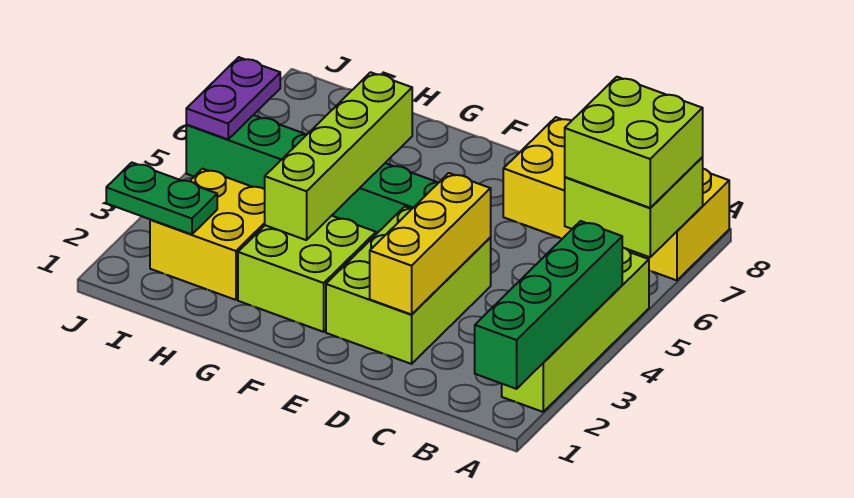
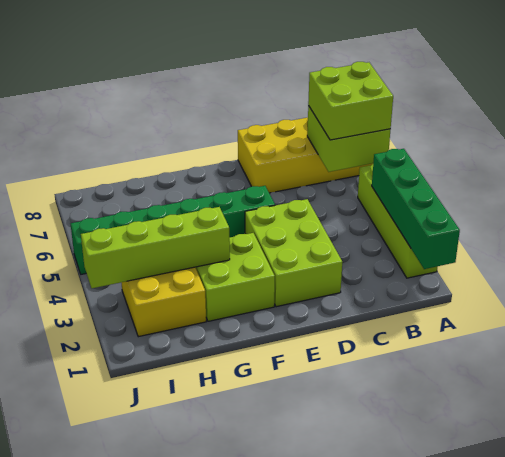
yellow brick D2:D4 level 2 -> none
lime brick G3:G6 level 2 -> lime brick G3:J3 level 2
green plate I2:J2 level 2 -> none
purple plate J5:J6 level 2 -> none

